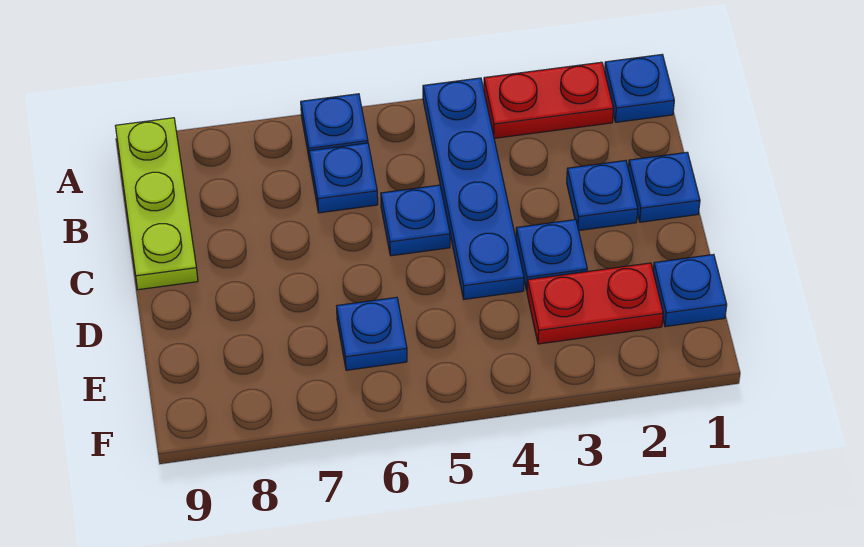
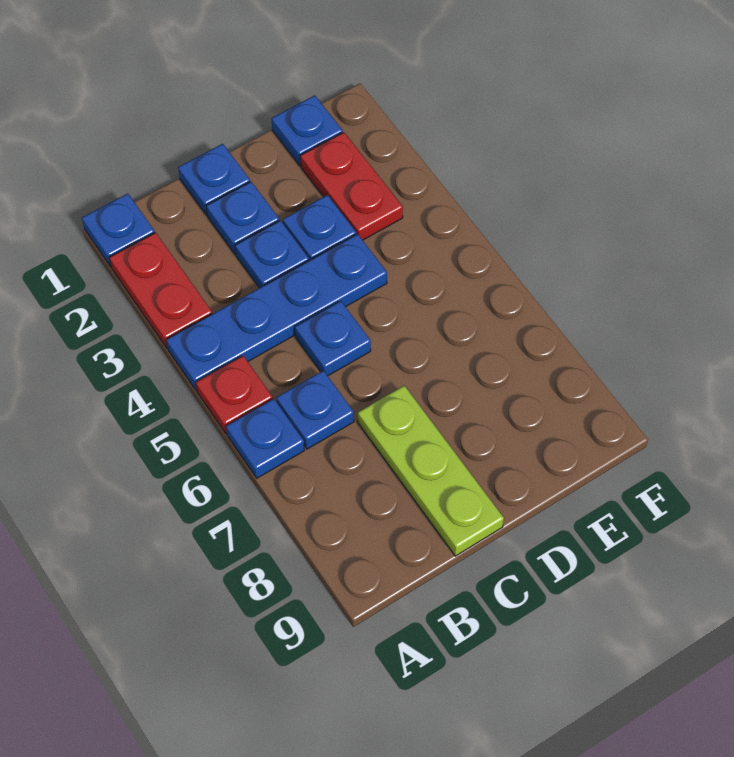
none -> red plate A5 level 1
lime plate A9:C9 level 1 -> lime plate C7:C9 level 1
blue plate E6 level 1 -> blue plate C3 level 1

